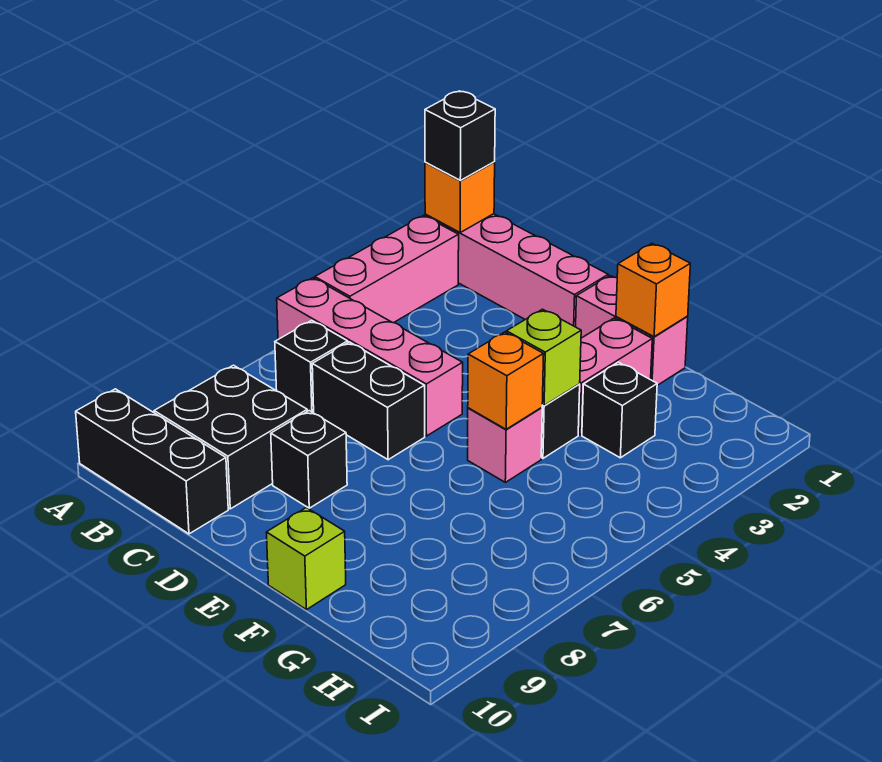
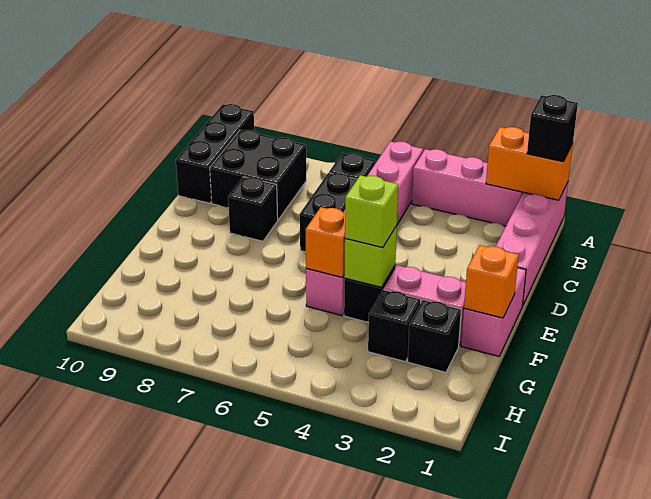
orange brick A1 level 2 -> orange brick A1:A2 level 2
lime brick F10 level 1 -> lime brick F4 level 3
none -> black brick G2 level 1

